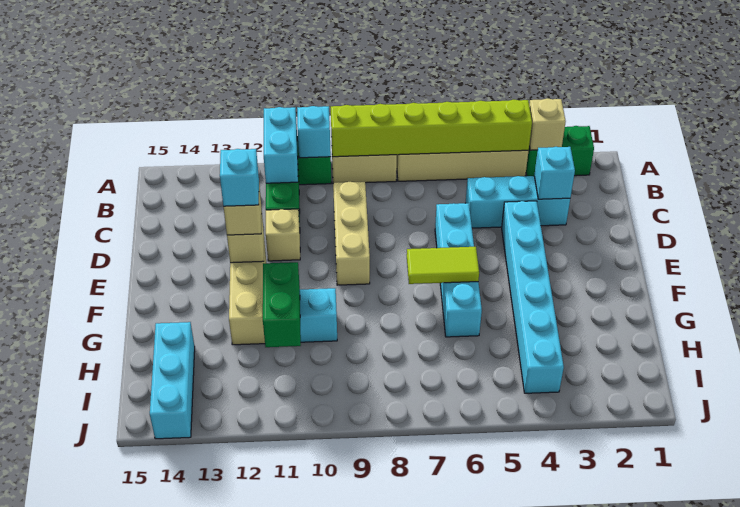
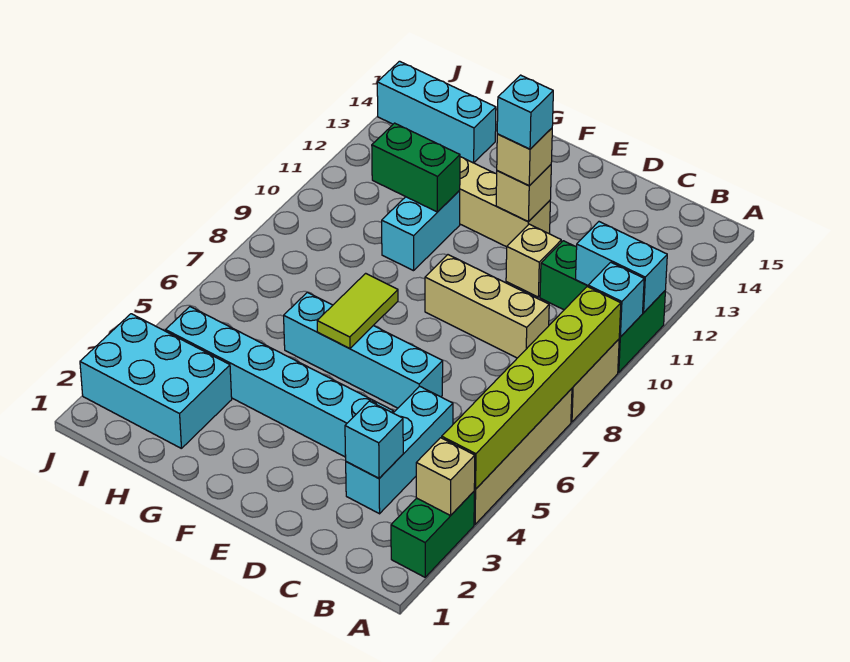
none -> cyan brick H2:J3 level 1

